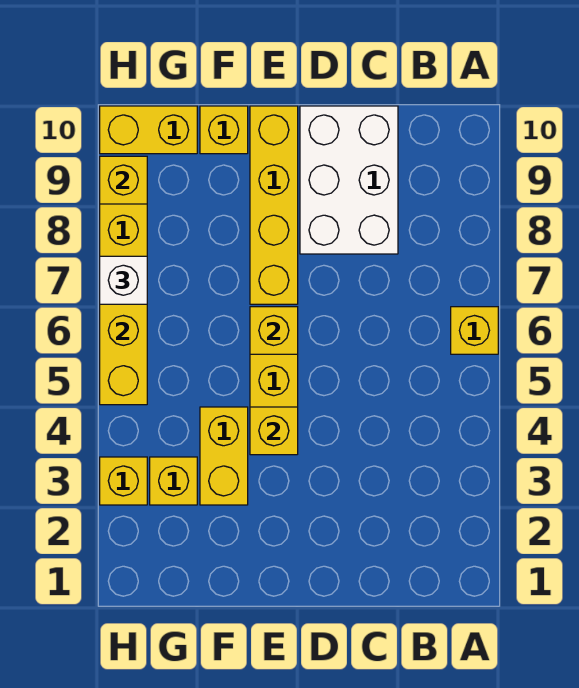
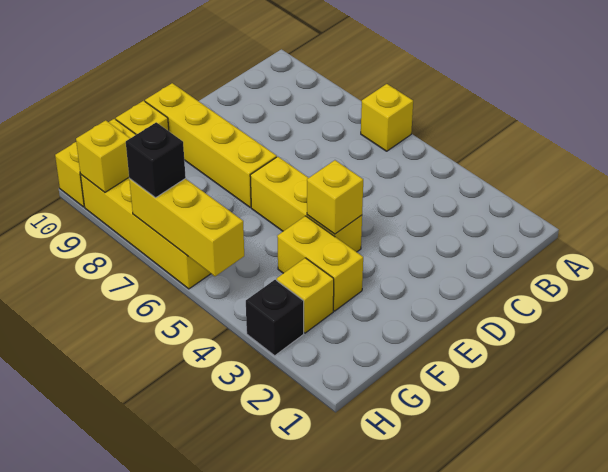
white brick C8:D10 level 1 -> none
yellow brick E6 level 2 -> none
yellow brick H3 level 1 -> black brick H3 level 1
white brick H7 level 3 -> black brick H7 level 3

